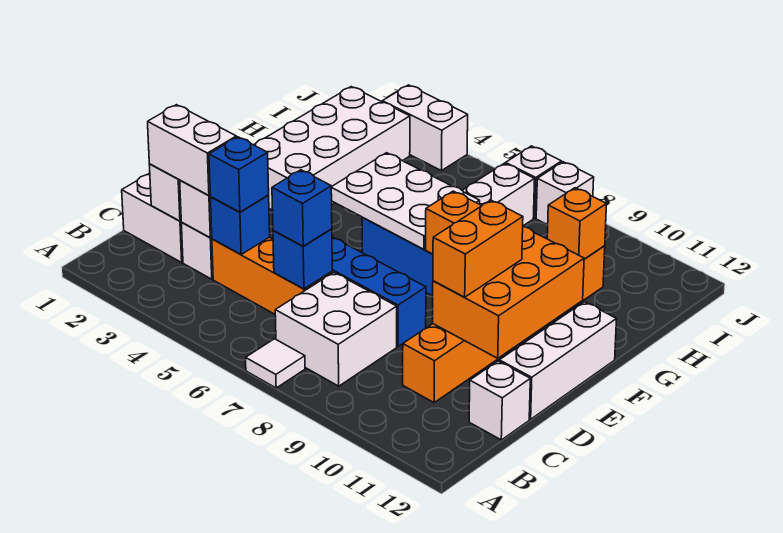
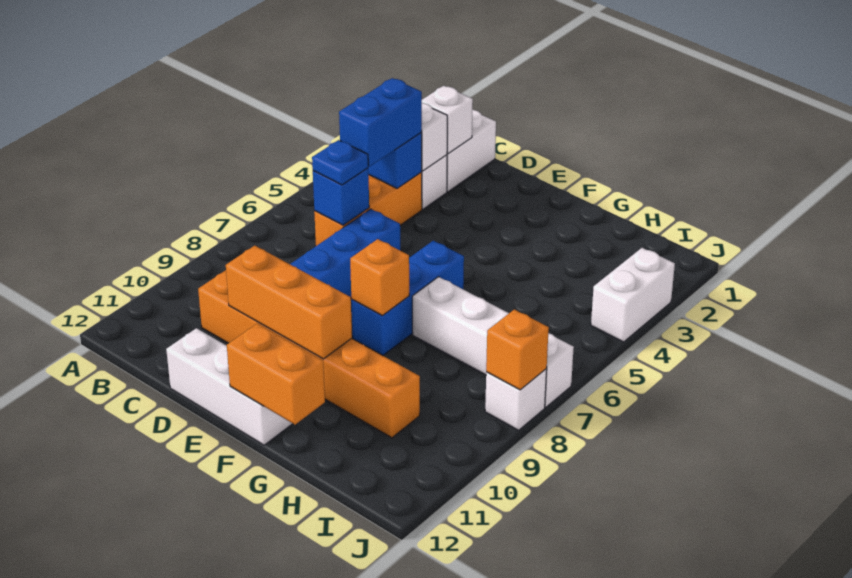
white tile A7 level 1 -> none
white brick B7:C8 level 1 -> none
white brick C2:C3 level 3 -> none
blue brick C4 level 3 -> blue brick C4:C5 level 3
blue brick C6 level 3 -> blue plate C6 level 3
white brick C12 level 1 -> none
orange brick D10:F11 level 2 -> orange brick D10:F10 level 2
orange brick D10:E10 level 3 -> orange brick F12:G12 level 2
white brick F2:I3 level 1 -> none
white plate F5:G7 level 2 -> none
orange brick H10 level 2 -> orange brick J8 level 2

